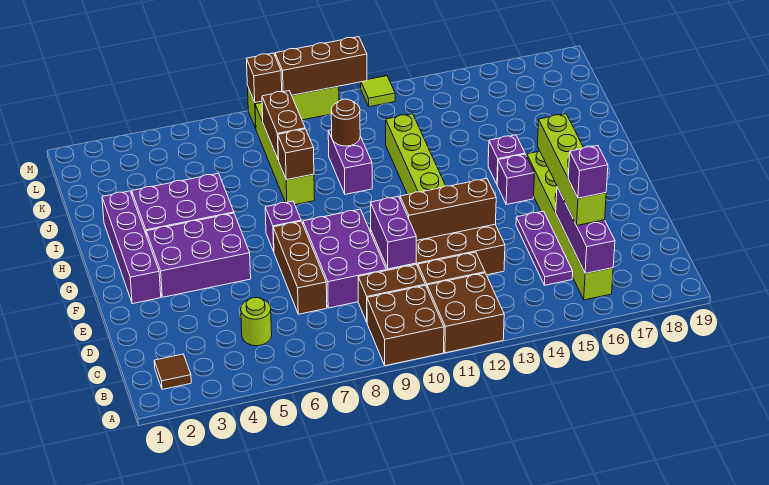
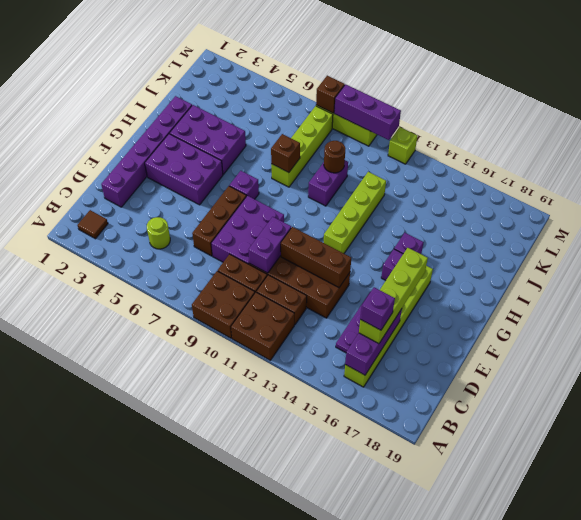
purple brick F2:I2 level 1 -> purple brick D2:I2 level 1
brown brick J8:K8 level 2 -> none
brown brick M9:M11 level 2 -> purple brick M9:M11 level 2
lime tile M12 level 1 -> lime brick M12 level 1

